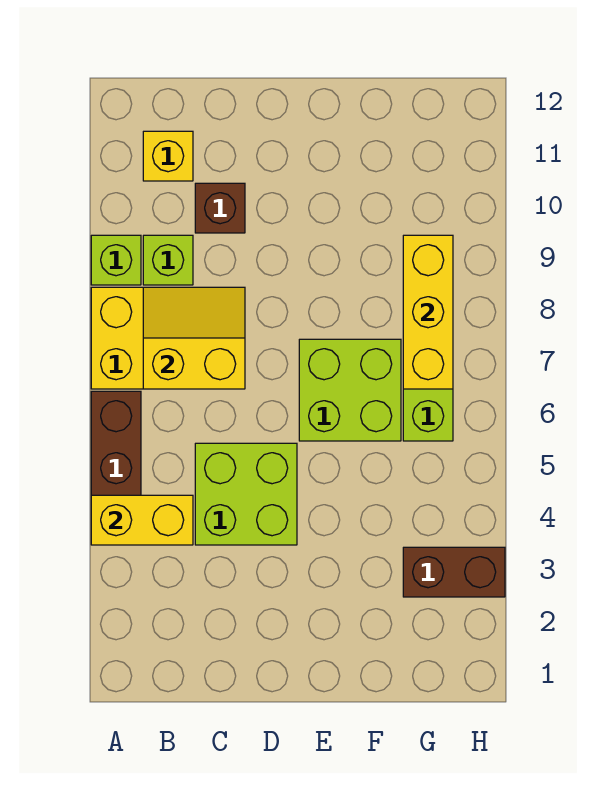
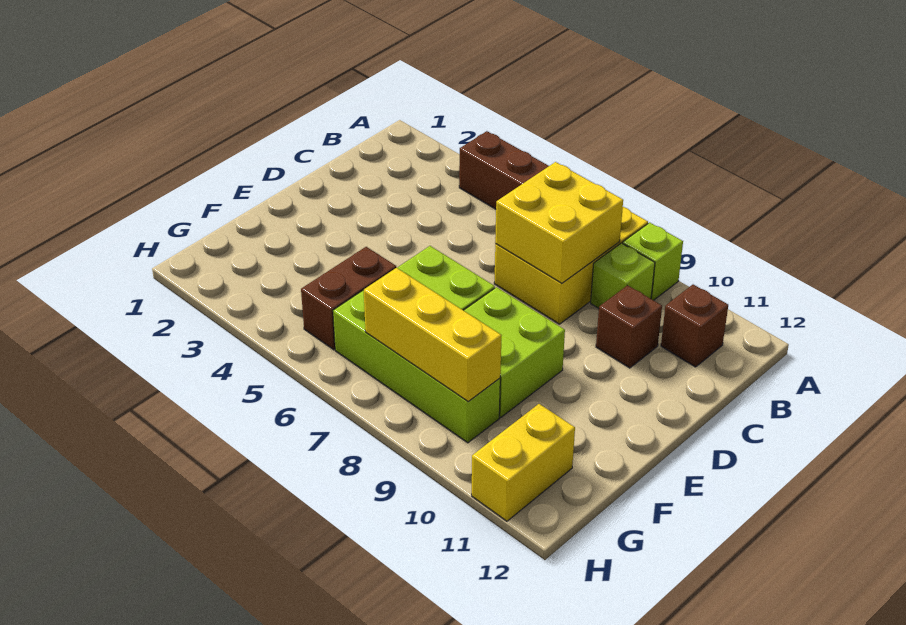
yellow brick A4:B4 level 2 -> yellow brick G11:H11 level 1
yellow slope B7:C8 level 2 top 7 -> yellow brick B7:C8 level 2
yellow brick B11 level 1 -> brown brick B11 level 1
lime brick C4:D5 level 1 -> lime brick E8:F9 level 1
brown brick G3:H3 level 1 -> brown brick F5:G5 level 1

